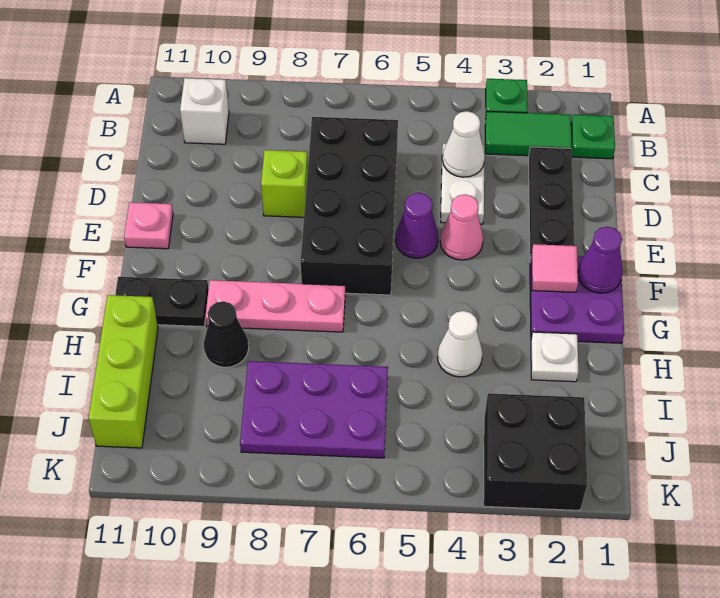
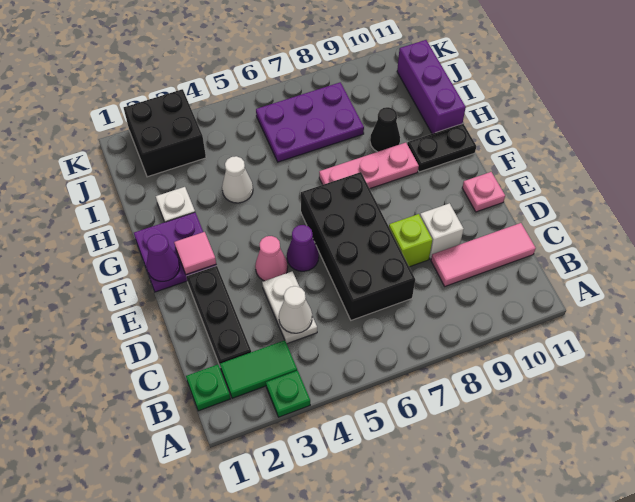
white brick B10 level 1 -> white brick D9 level 1
none -> pink tile C9:C11 level 1
lime brick H11:J11 level 1 -> purple brick H11:J11 level 1

